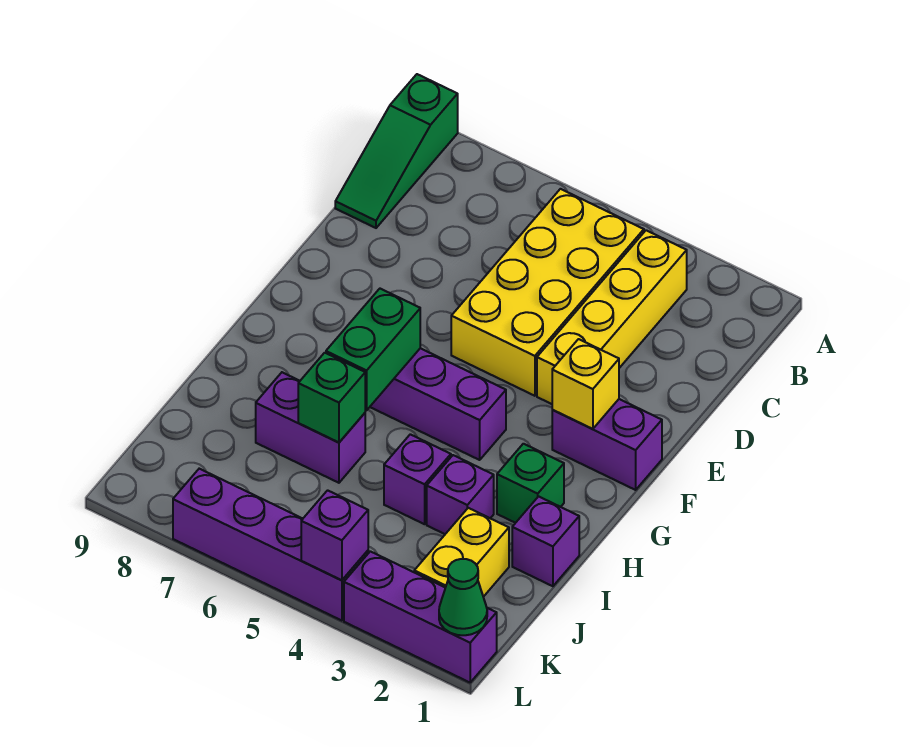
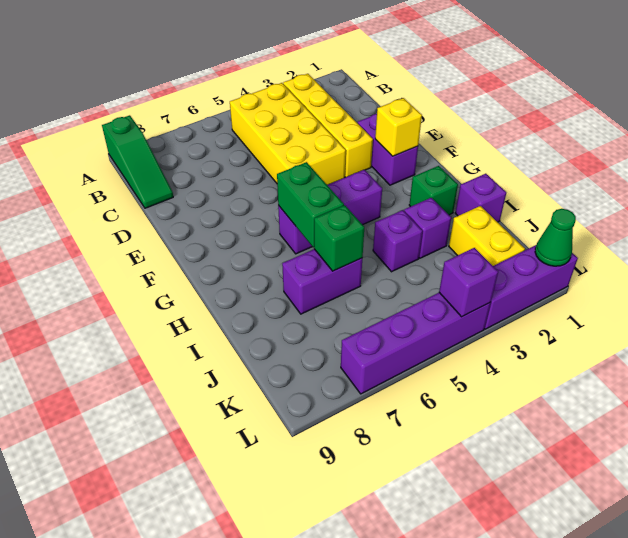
purple brick F1:F2 level 1 -> purple brick E2:F2 level 1

